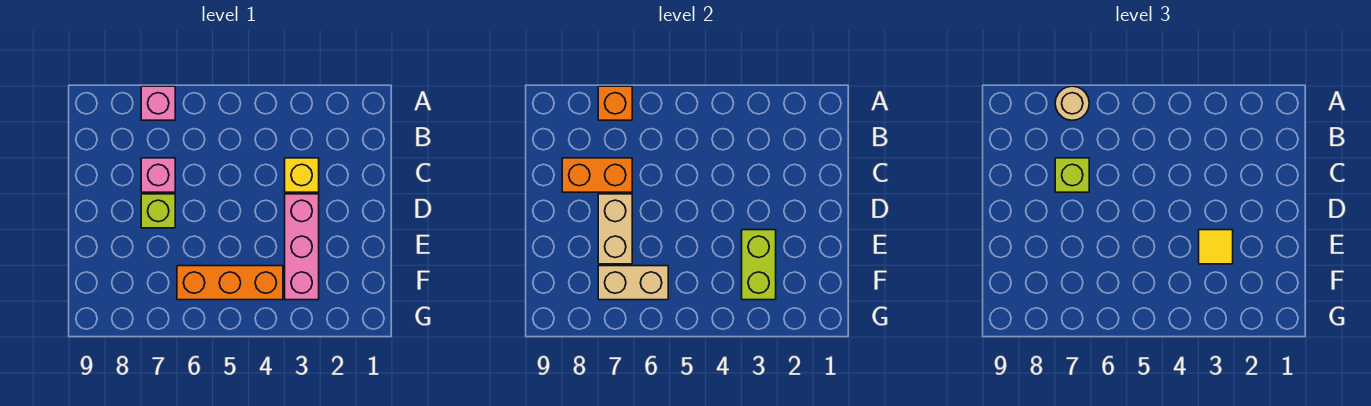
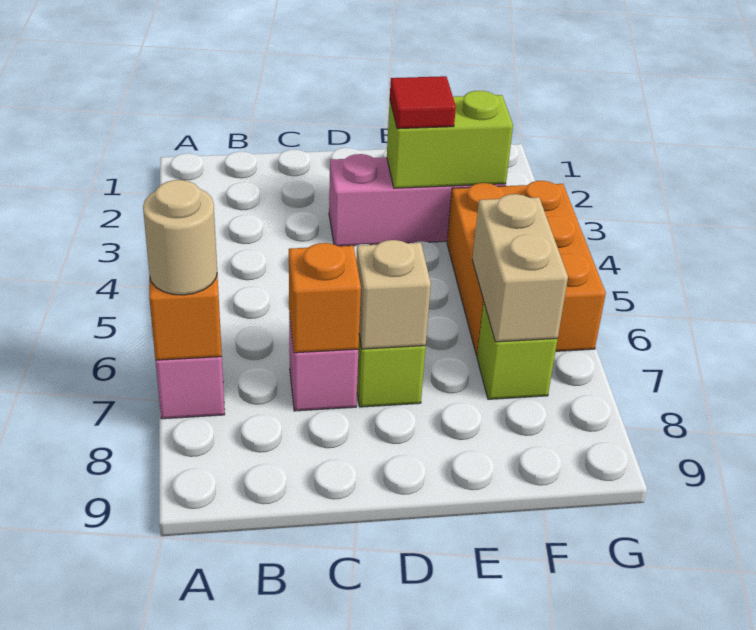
yellow brick C3 level 1 -> none
orange brick C7:C8 level 2 -> orange brick C7 level 2
lime brick C7 level 3 -> lime brick F7 level 1
tan brick D7:E7 level 2 -> tan brick D7 level 2
yellow tile E3 level 3 -> red tile E3 level 3
orange brick F4:F6 level 1 -> orange brick F4:G6 level 1

